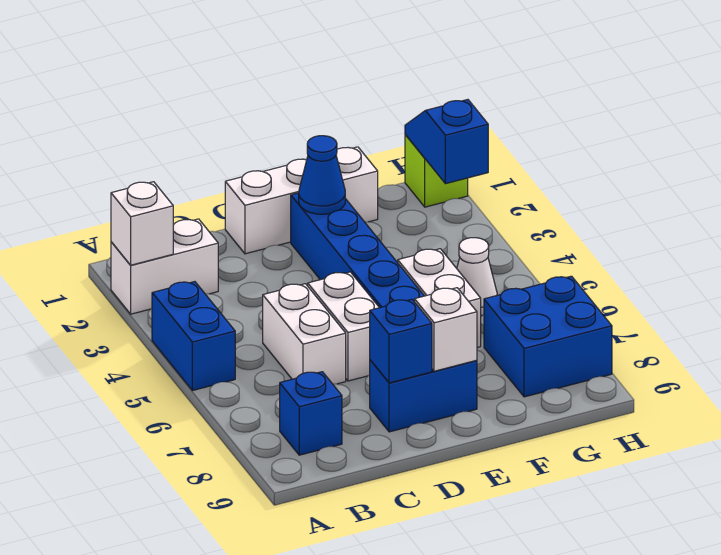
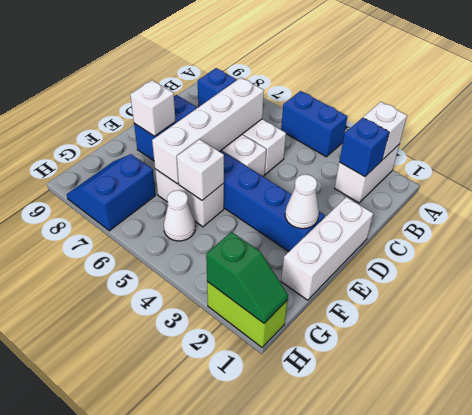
none -> white brick C6:F6 level 2
blue brick D8 level 2 -> blue brick B2 level 2
blue cone E2 level 2 -> white cone E2 level 2
none -> white brick F5 level 2
blue brick G7:H8 level 1 -> blue slope G7:H8 level 1 top 7
lime brick H1 level 1 -> lime brick H1:H2 level 1
blue slope H1:H2 level 2 top 2 -> green slope H1:H2 level 2 top 2

